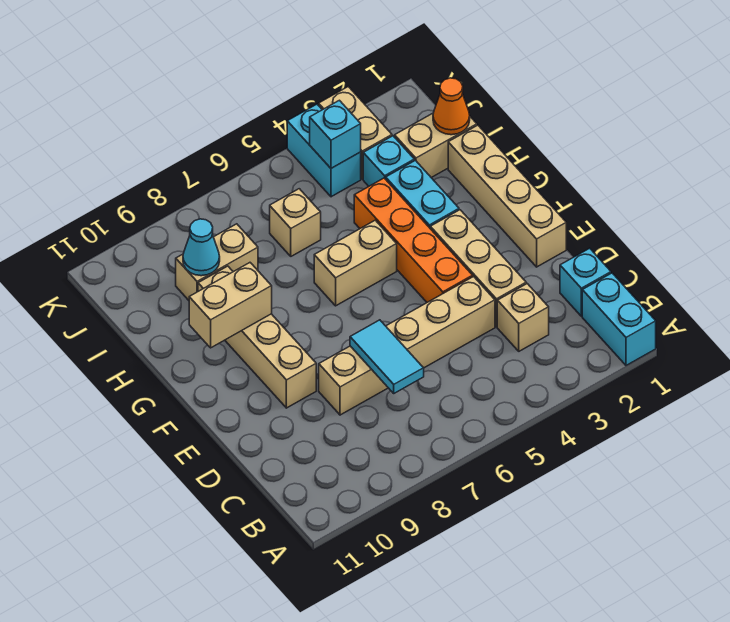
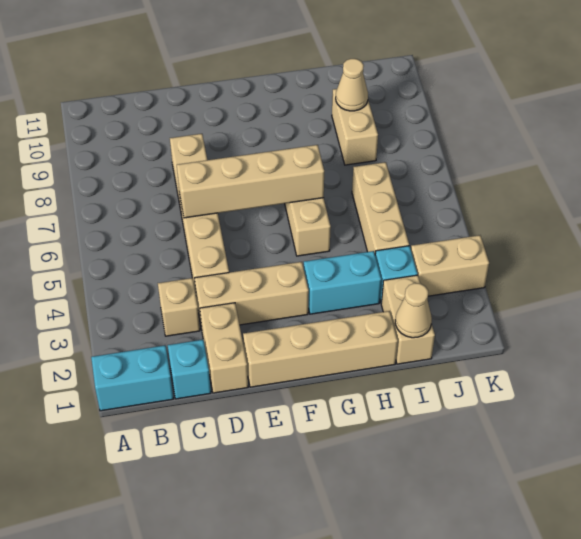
cyan tile C7:D7 level 2 -> none
orange brick E4:H4 level 1 -> none
tan brick E9:H9 level 1 -> tan brick D6:G6 level 2
tan brick G9:G10 level 2 -> tan brick D1:D2 level 1
orange cone I1 level 2 -> tan cone I1 level 2
tan brick I6 level 1 -> tan brick I4:I6 level 1
cyan cone I9 level 2 -> tan cone I9 level 2
cyan brick J4:K4 level 1 -> none
cyan brick J4 level 2 -> none

